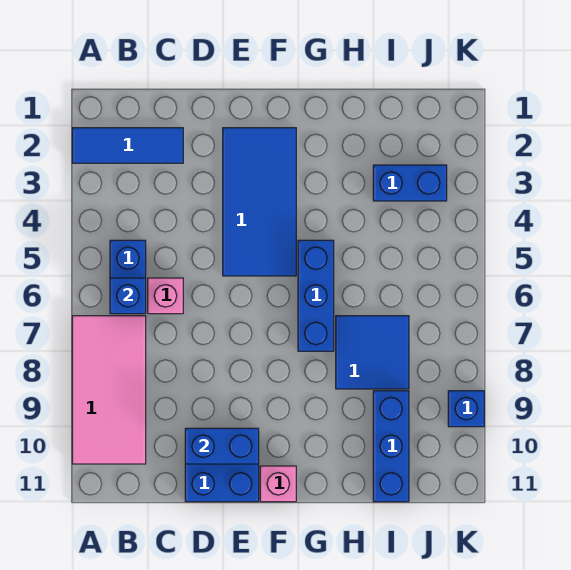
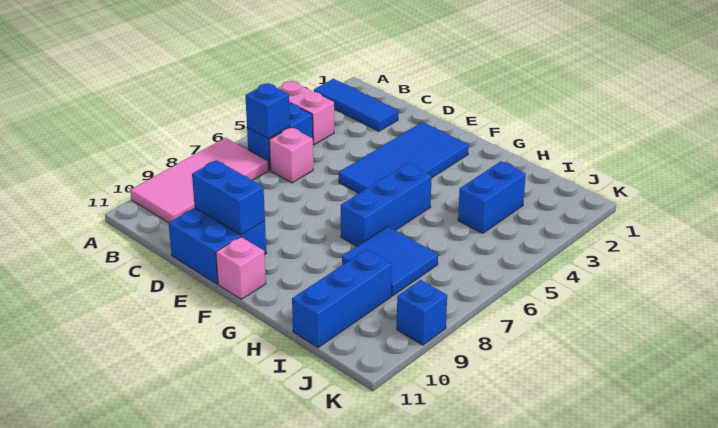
none -> pink brick A4:B4 level 1
blue brick I3:J3 level 1 -> blue brick I3:I4 level 1

